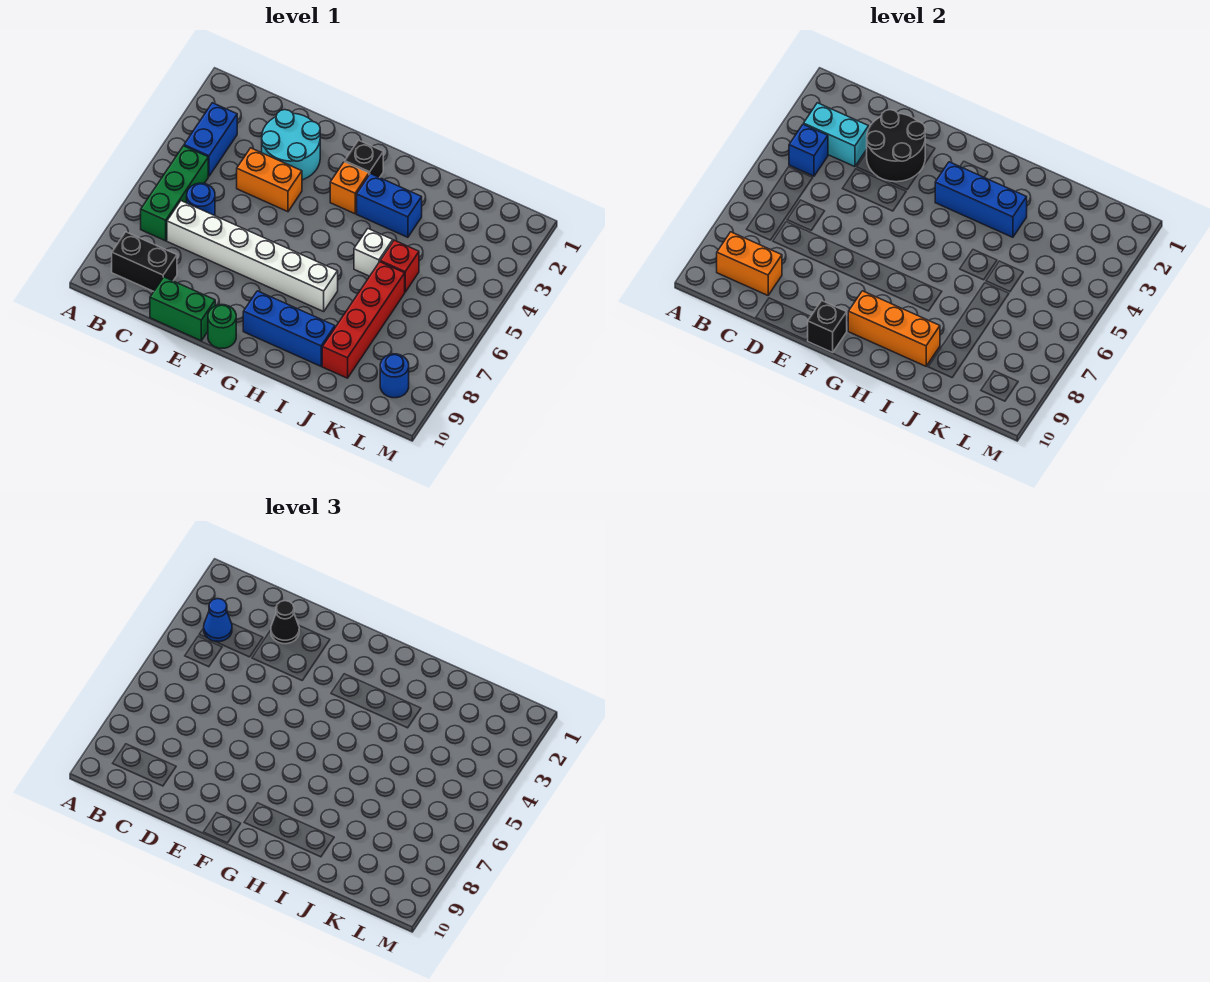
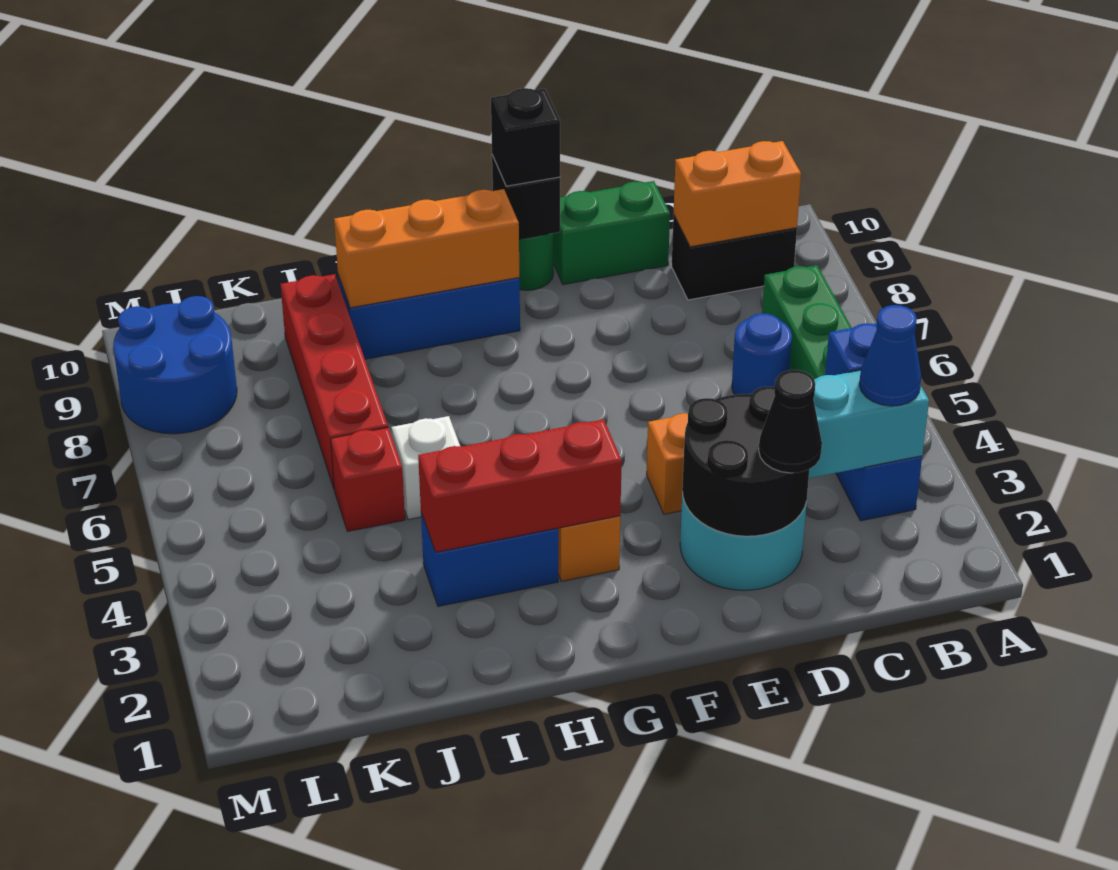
white brick C7:H7 level 1 -> none
black brick G2 level 1 -> black brick F10 level 3
blue brick G3:I3 level 2 -> red brick G3:I3 level 2
blue round brick L9 level 1 -> blue round brick L8:M9 level 1

